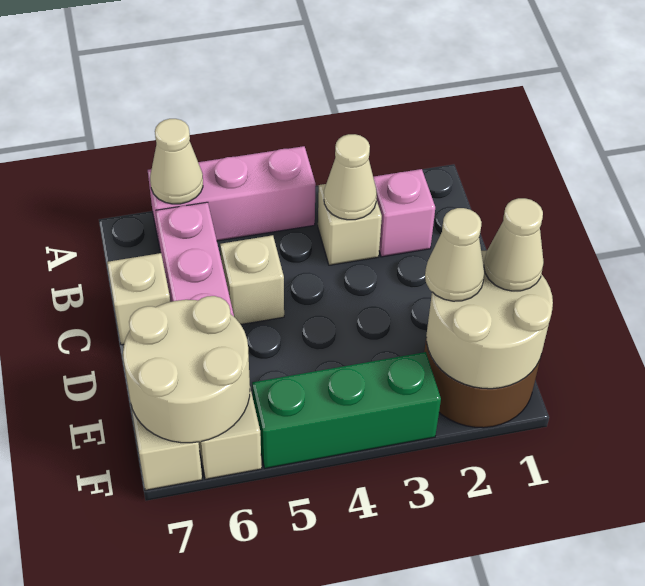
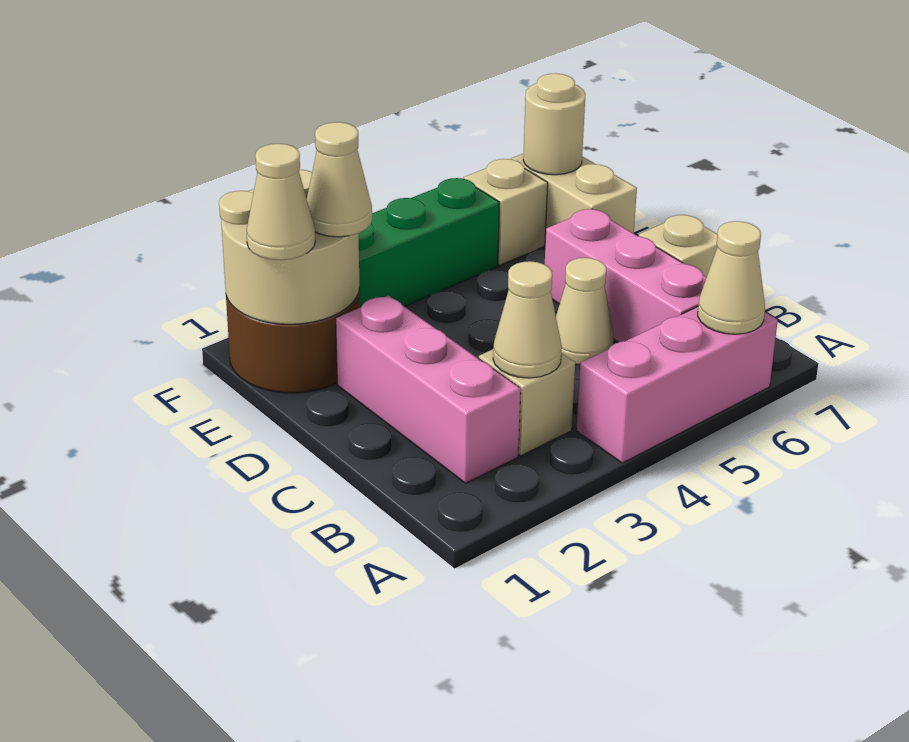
pink brick B2 level 1 -> pink brick B2:D2 level 1
tan brick C5 level 1 -> tan cone C5 level 1
tan round brick E6:F7 level 2 -> tan round brick F7 level 2

